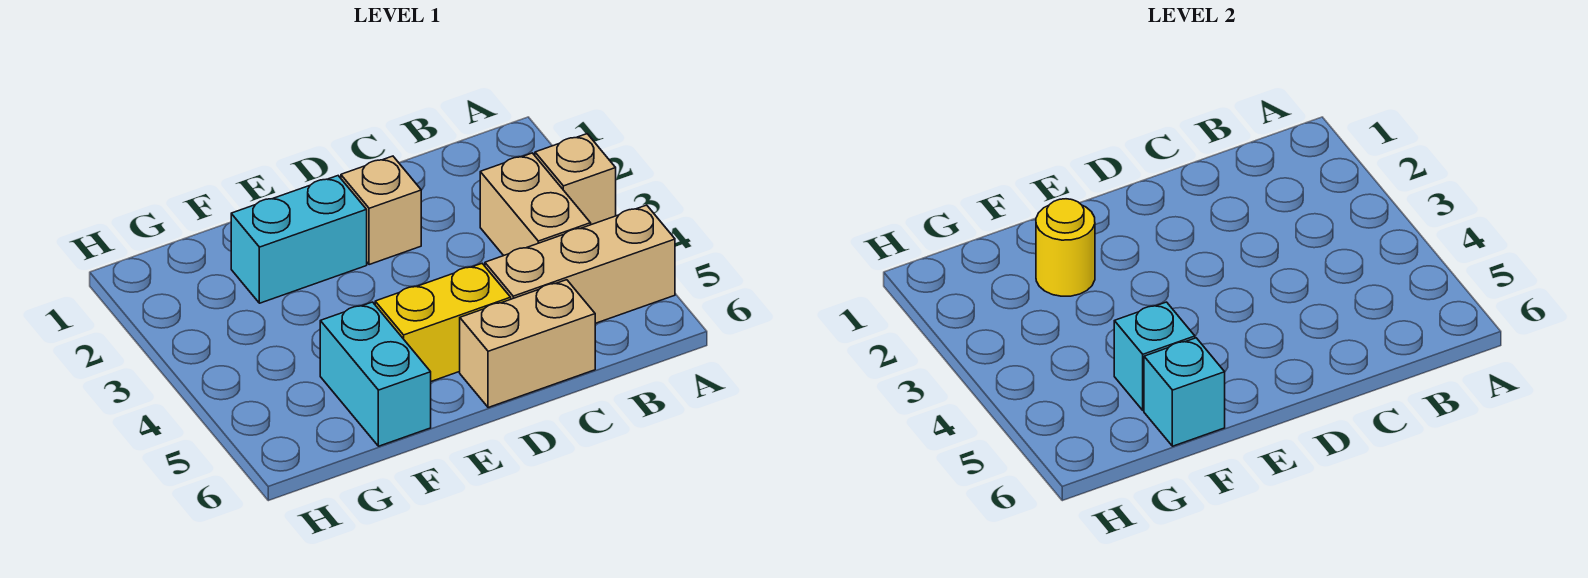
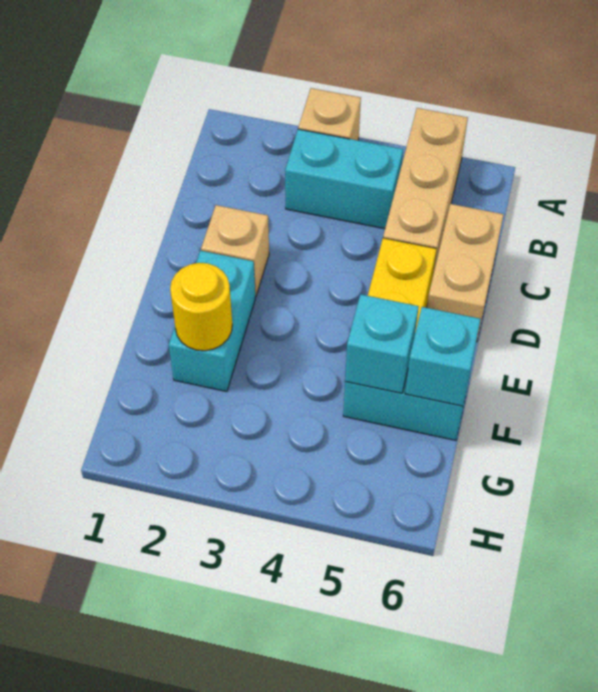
tan brick B3:B4 level 1 -> cyan brick B3:B4 level 1

